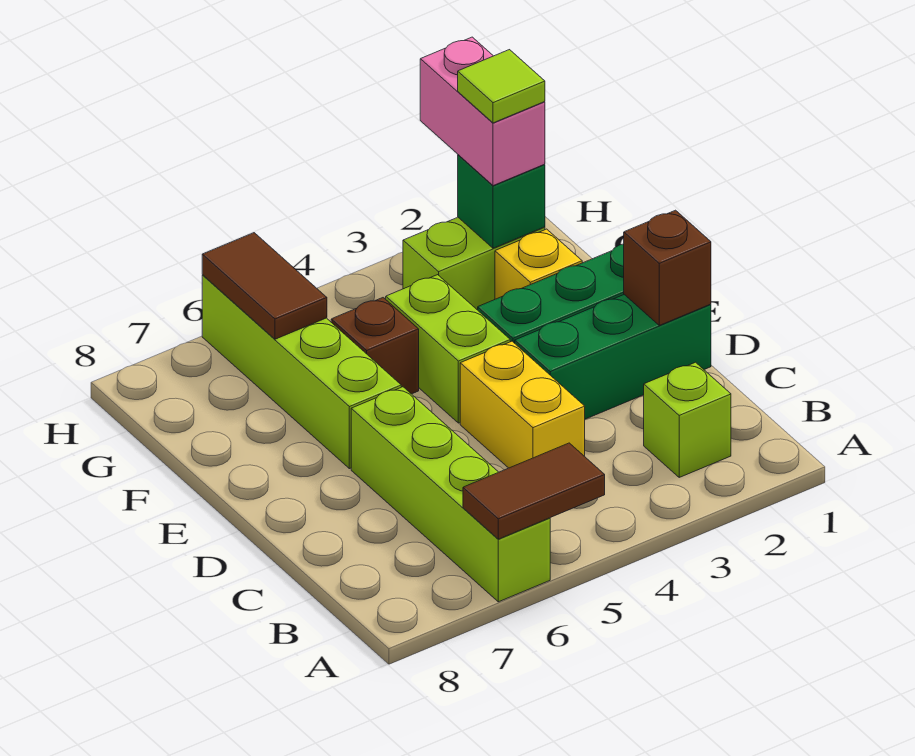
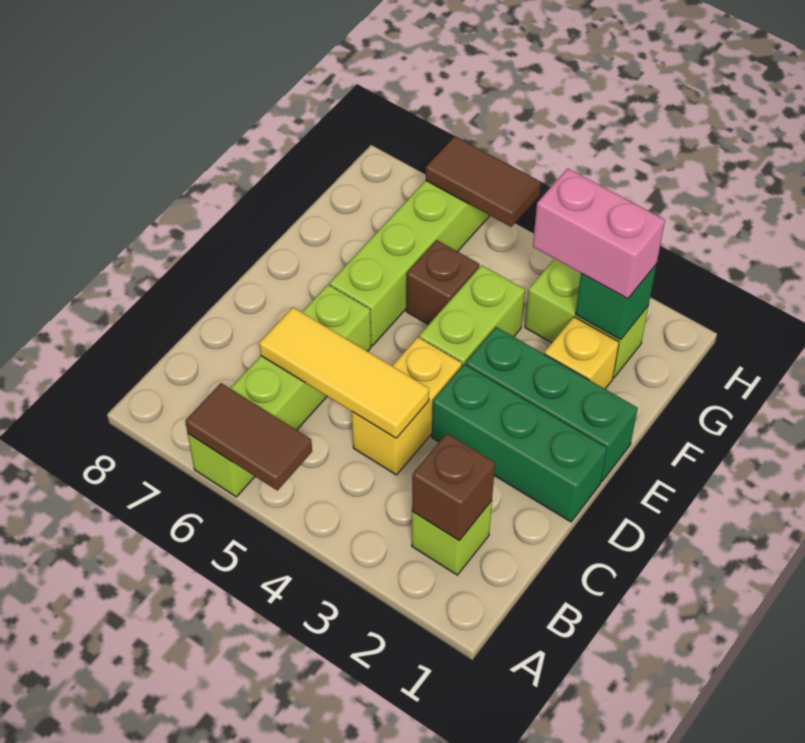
none -> yellow tile C4:C6 level 2
brown brick D1 level 2 -> brown brick B2 level 2
pink brick G2:H2 level 3 -> pink brick G2:G3 level 3
lime tile G2 level 4 -> none
brown tile G6:H6 level 2 -> brown tile H5:H6 level 2

